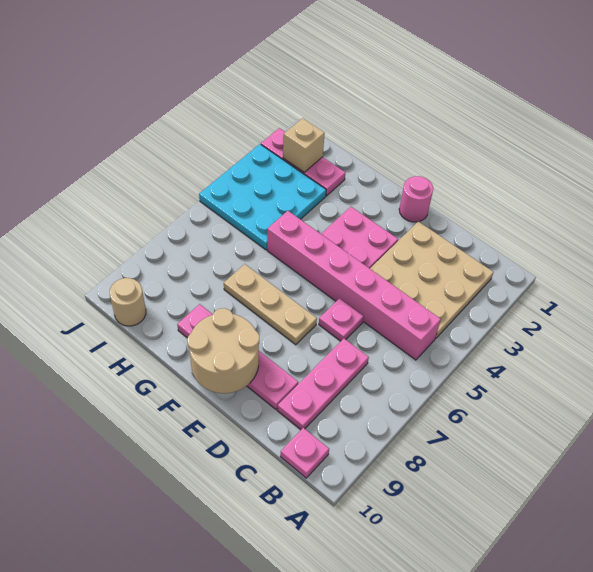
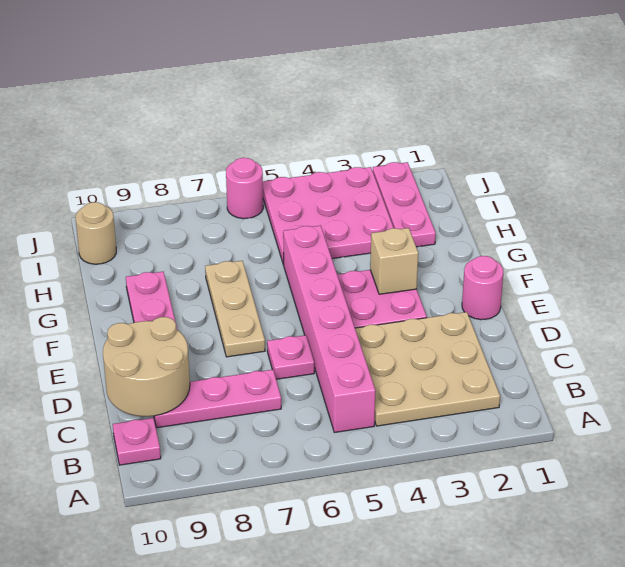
tan round brick E9:F10 level 2 -> tan round brick C9:D10 level 2
cyan plate H3:J5 level 1 -> pink plate H3:J5 level 1
tan brick I2 level 2 -> tan brick F3 level 2
none -> pink round brick J6 level 1

